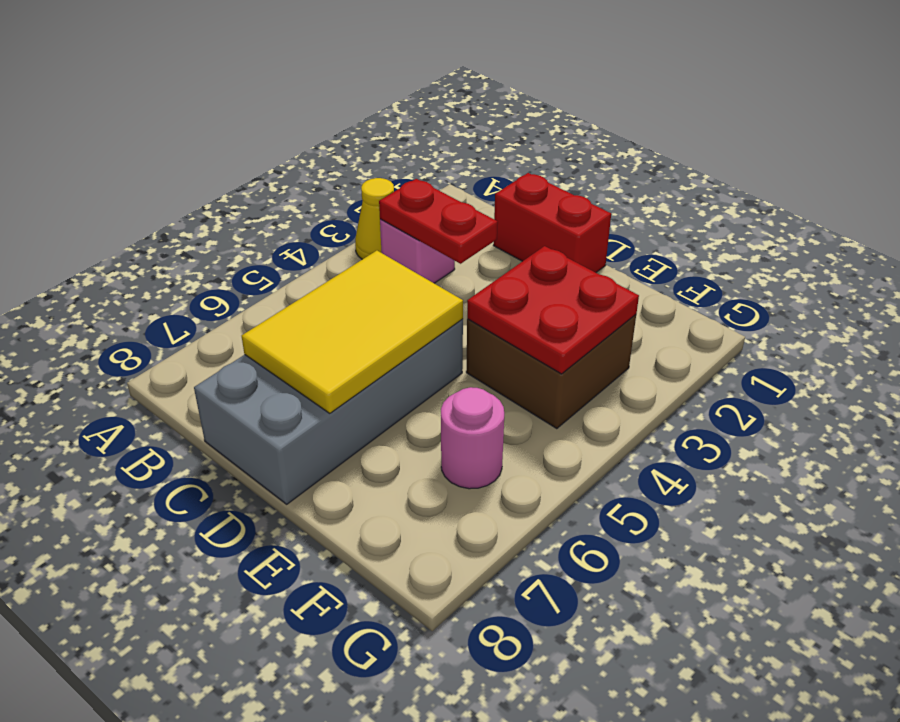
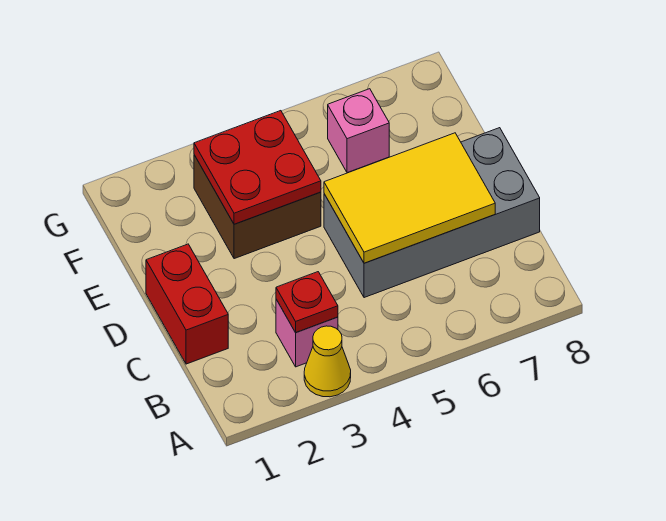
red plate B3:C3 level 2 -> red plate B3 level 2
pink round brick F6 level 1 -> pink brick F6 level 1

